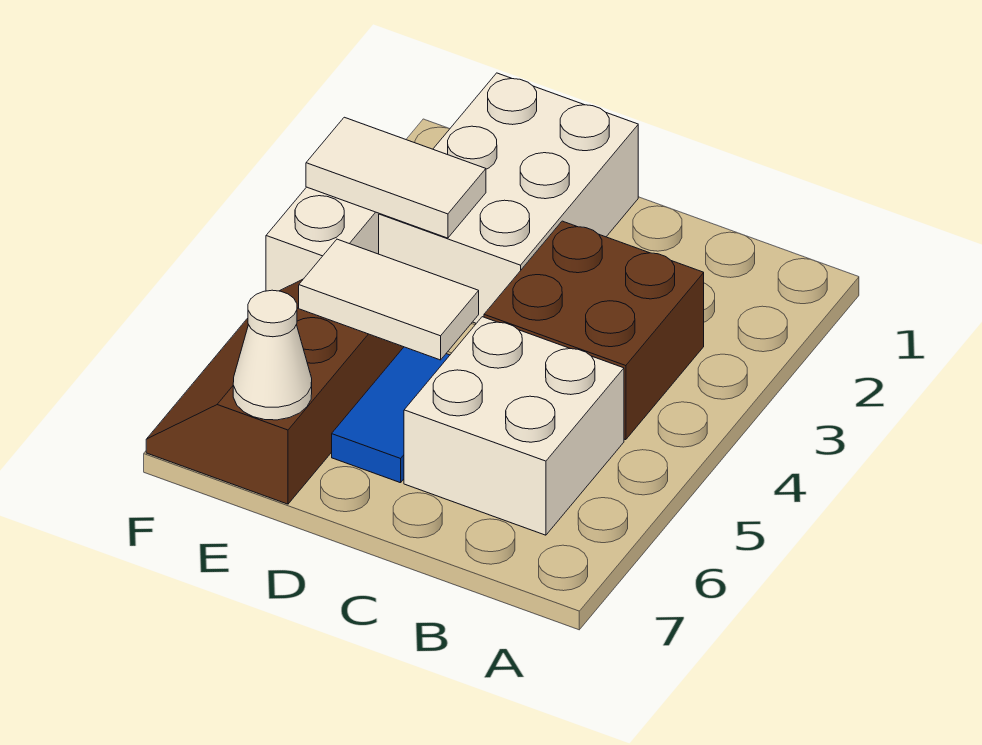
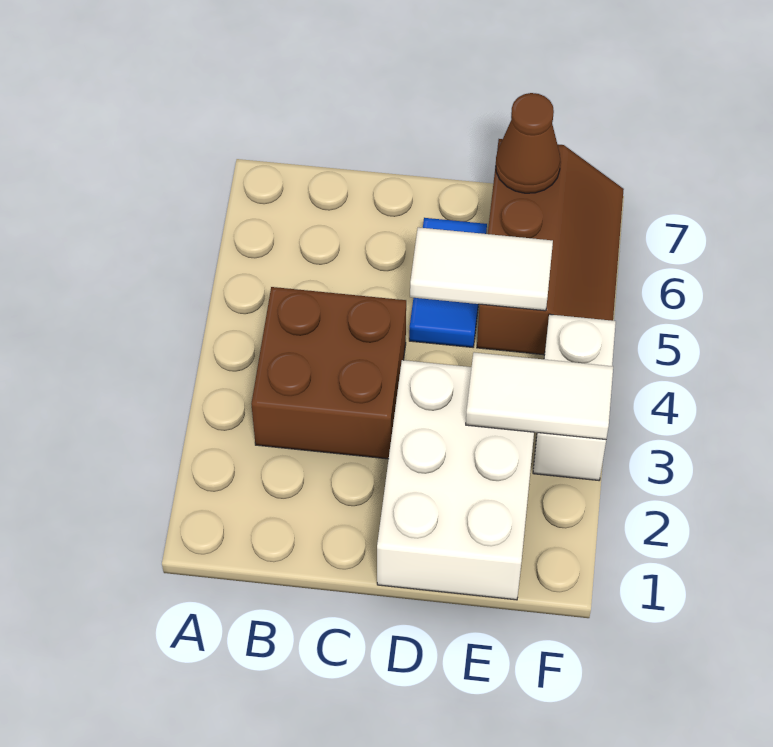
white brick B5:C6 level 1 -> none
white cone E7 level 2 -> brown cone E7 level 2

